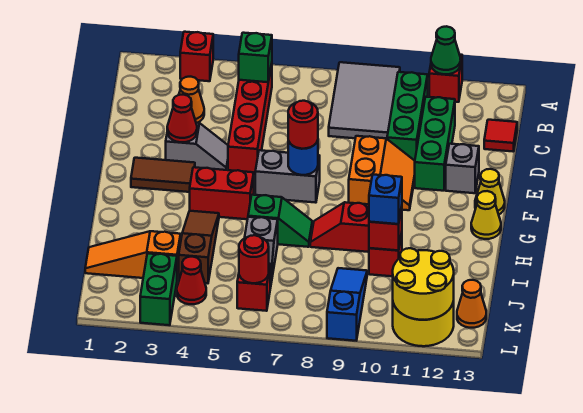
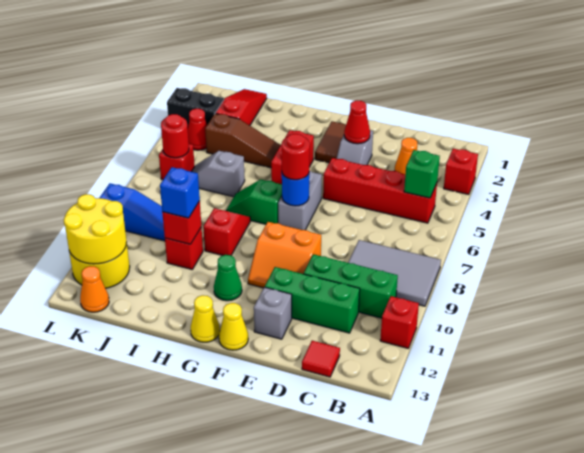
green cone A11 level 2 -> green cone G11 level 1
green slope H6:H7 level 1 top 6 -> green slope G7:H7 level 1 top G
orange slope J1:J3 level 1 top 3 -> red slope J1:J3 level 1 top 3
green brick K3:L3 level 1 -> black brick K3:L3 level 1

